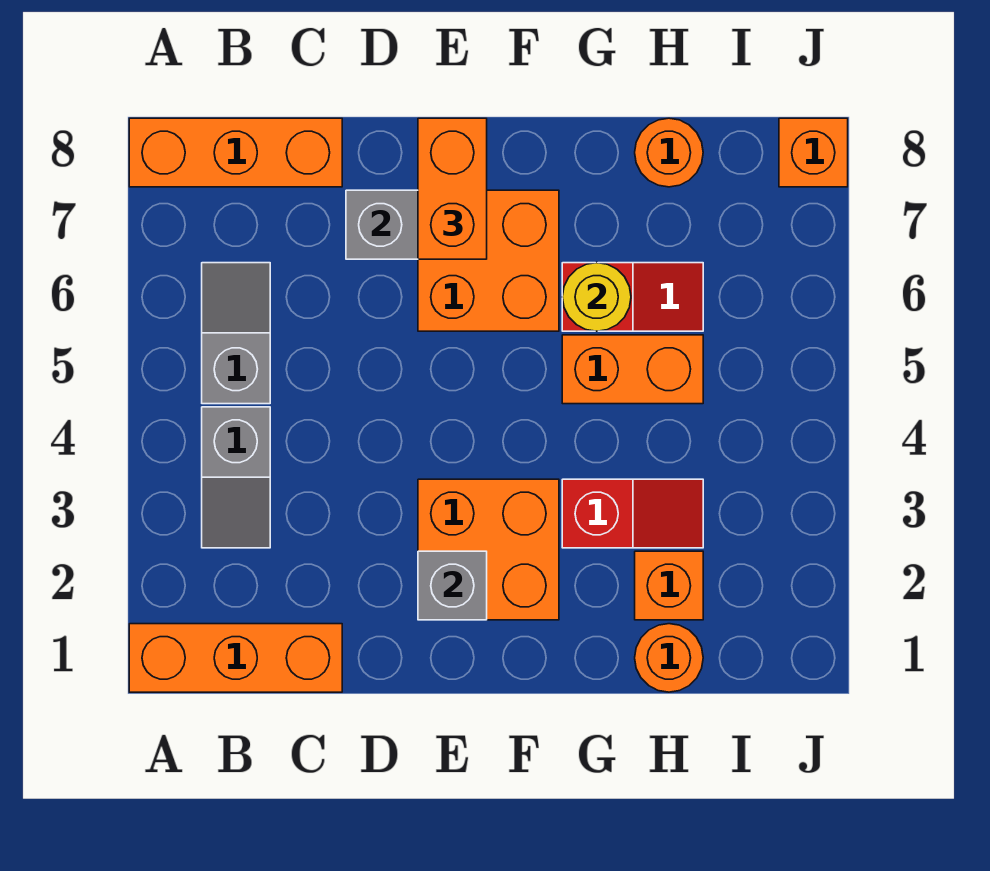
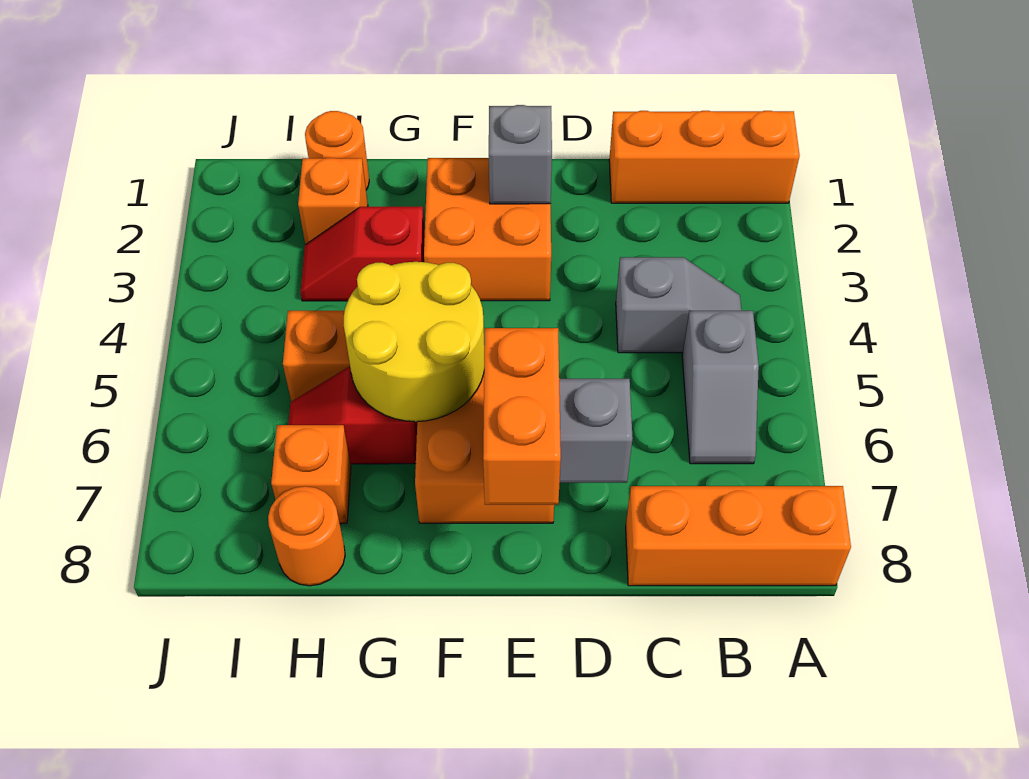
grey slope B3:B4 level 1 top 4 -> grey slope B4:C4 level 1 top C
yellow round brick G6 level 2 -> yellow round brick F5:G6 level 2
orange brick J8 level 1 -> orange brick H7 level 1

